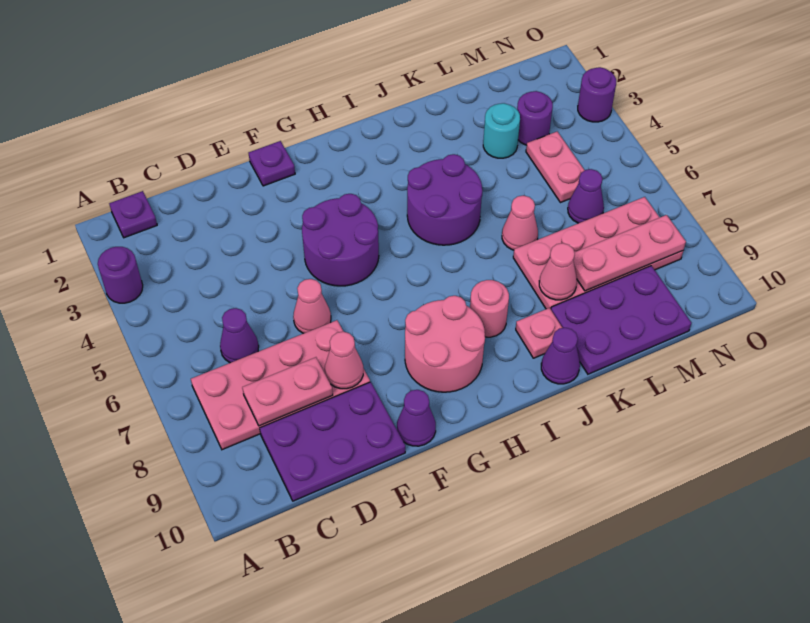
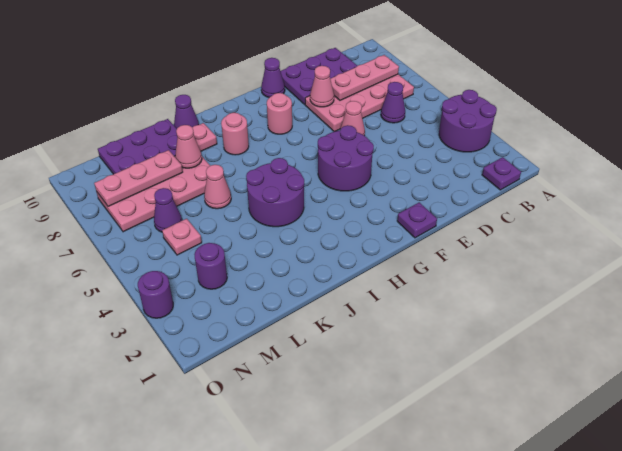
purple round brick A3 level 1 -> purple round brick A3:B4 level 1
pink plate C8:D8 level 2 -> pink plate B8:D8 level 2
pink round brick G8:H9 level 1 -> pink round brick G8 level 1
cyan round brick L3 level 1 -> none
pink plate M4:M5 level 1 -> pink plate M5 level 1

